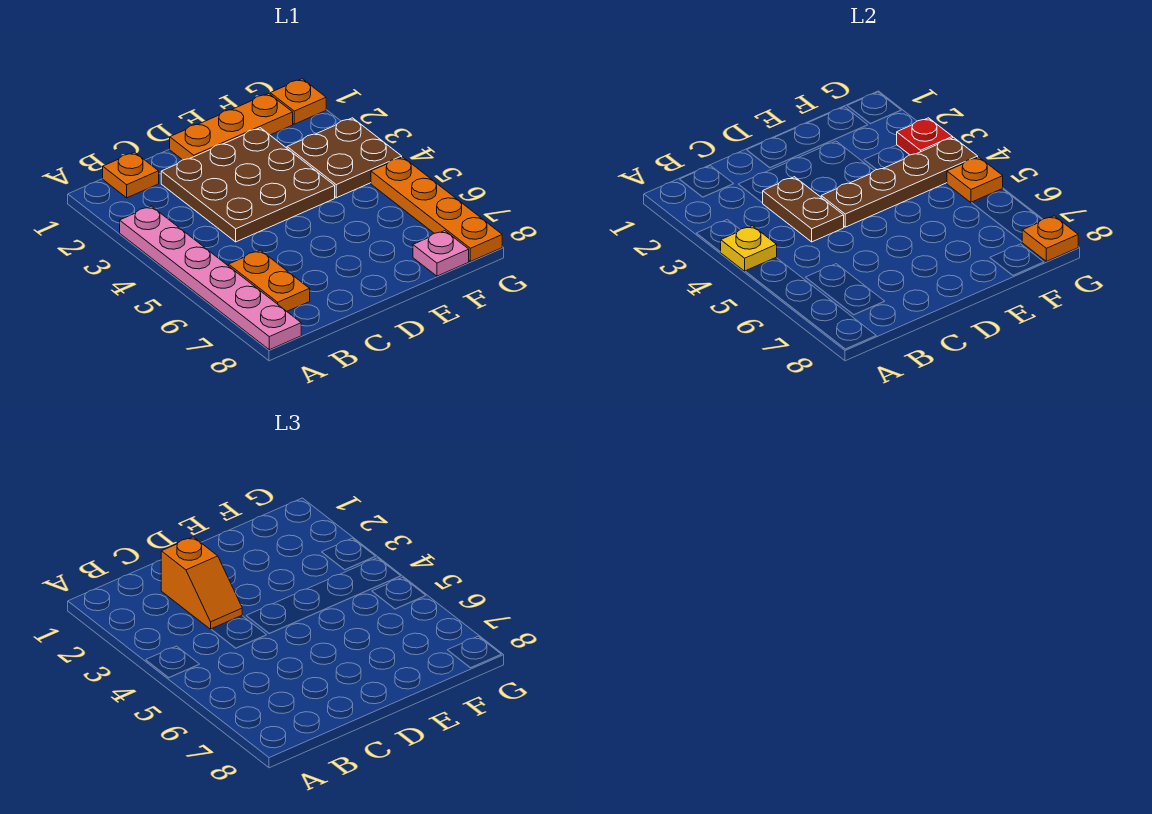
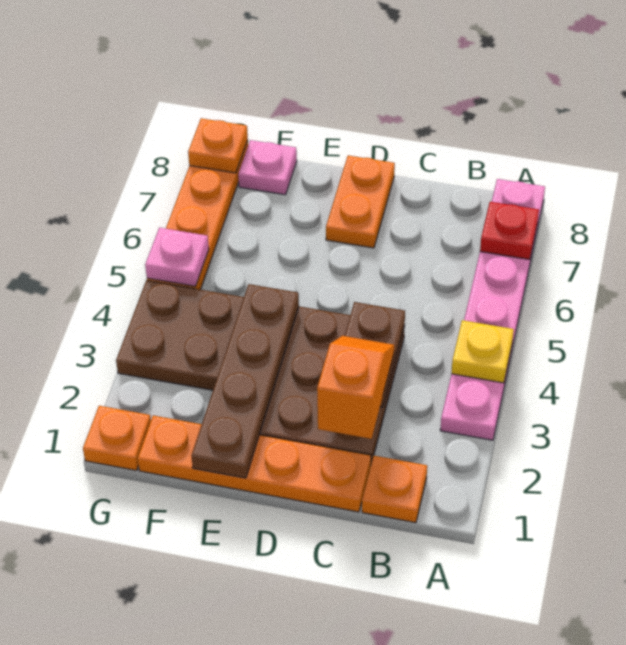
orange plate B6:B7 level 1 -> orange plate D7:D8 level 1
orange plate D1:F1 level 1 -> orange plate C1:F1 level 1
brown plate D4:G4 level 2 -> brown plate E1:E4 level 2
red plate G3 level 2 -> red plate A7 level 2
orange plate G5 level 2 -> pink plate G5 level 2

